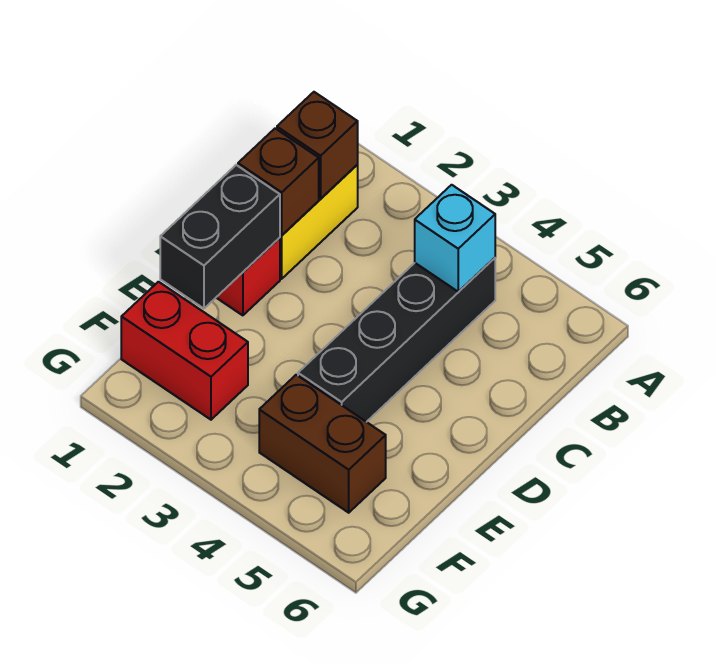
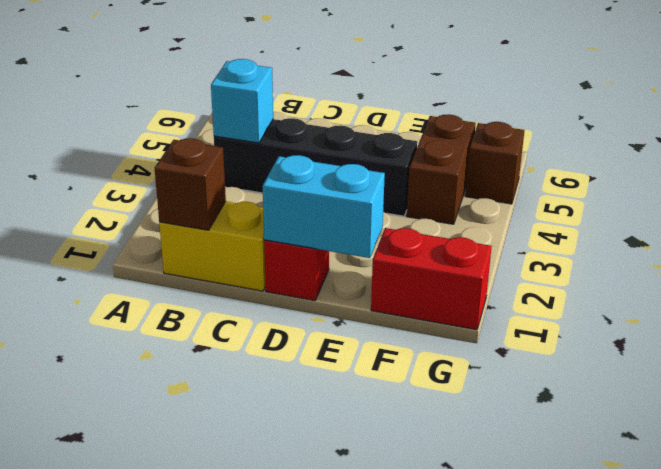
brown brick C1 level 2 -> brown brick G5 level 1
black brick D1:E1 level 2 -> cyan brick D1:E1 level 2
red brick F1:F2 level 1 -> red brick F1:G1 level 1

